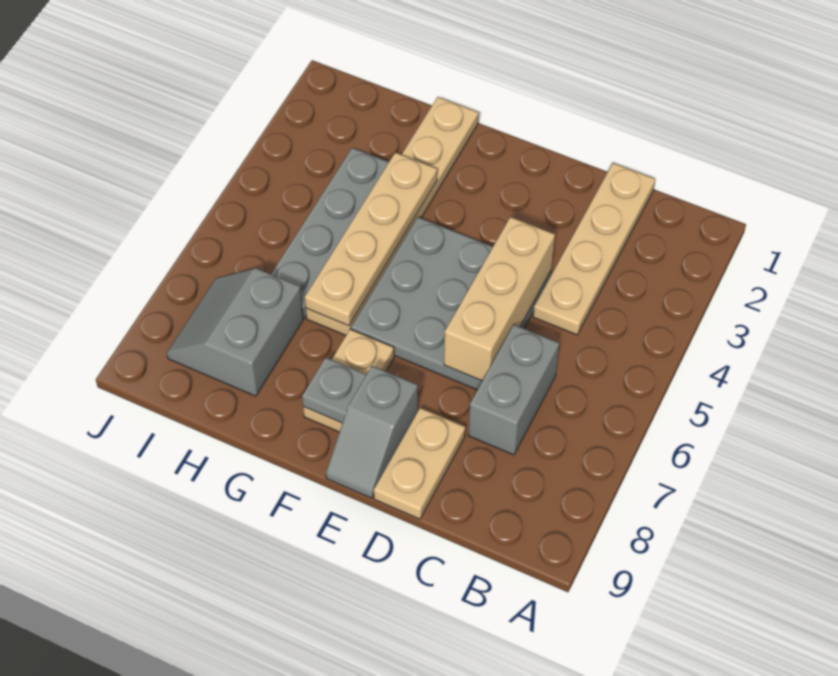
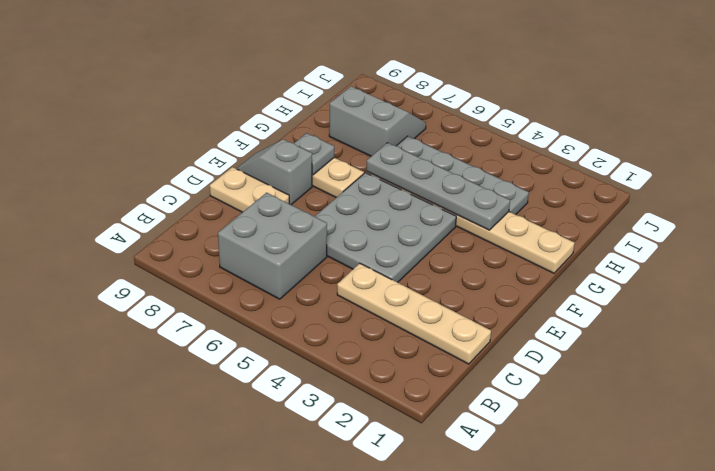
grey brick C6:C7 level 1 -> grey brick B6:C7 level 1
tan brick D4:D6 level 2 -> none
tan plate G3:G6 level 2 -> grey plate G3:G6 level 2

